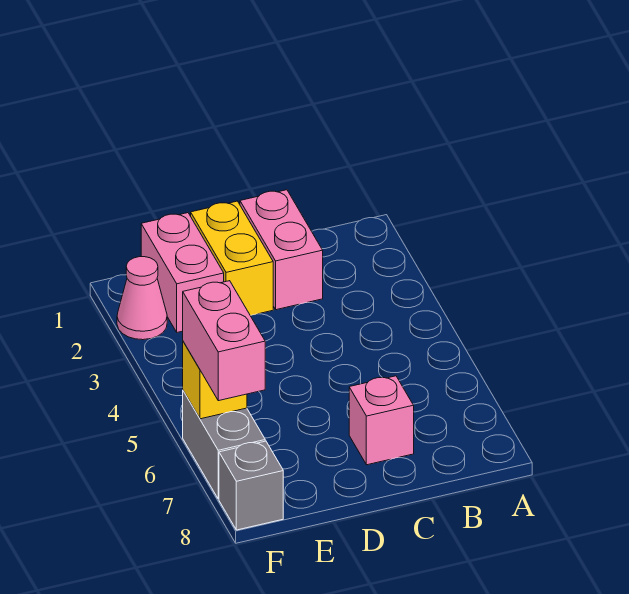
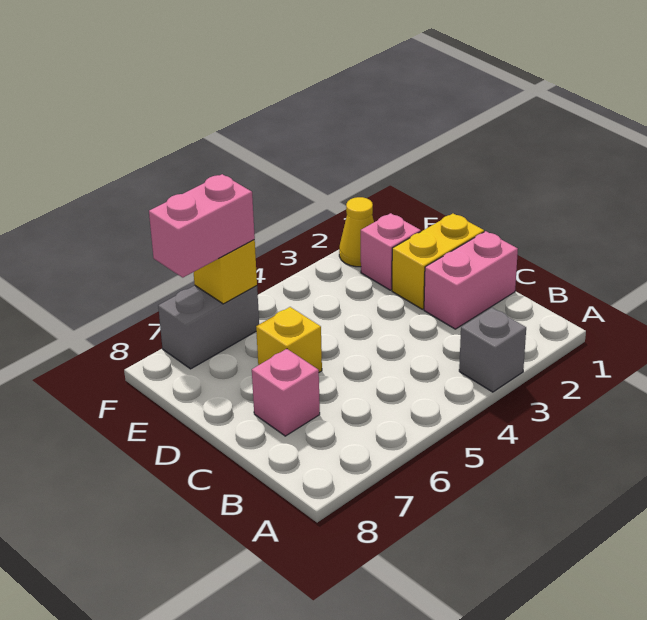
none -> yellow brick D6 level 1
pink brick E1:E2 level 1 -> pink brick E2 level 1
pink cone F2 level 1 -> yellow cone F2 level 1
grey brick F8 level 1 -> grey brick A3 level 1

